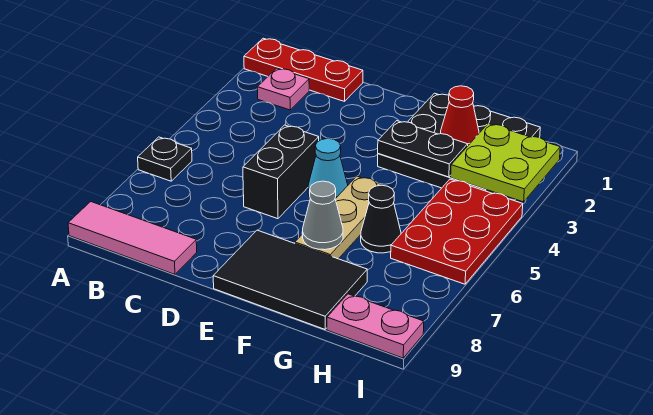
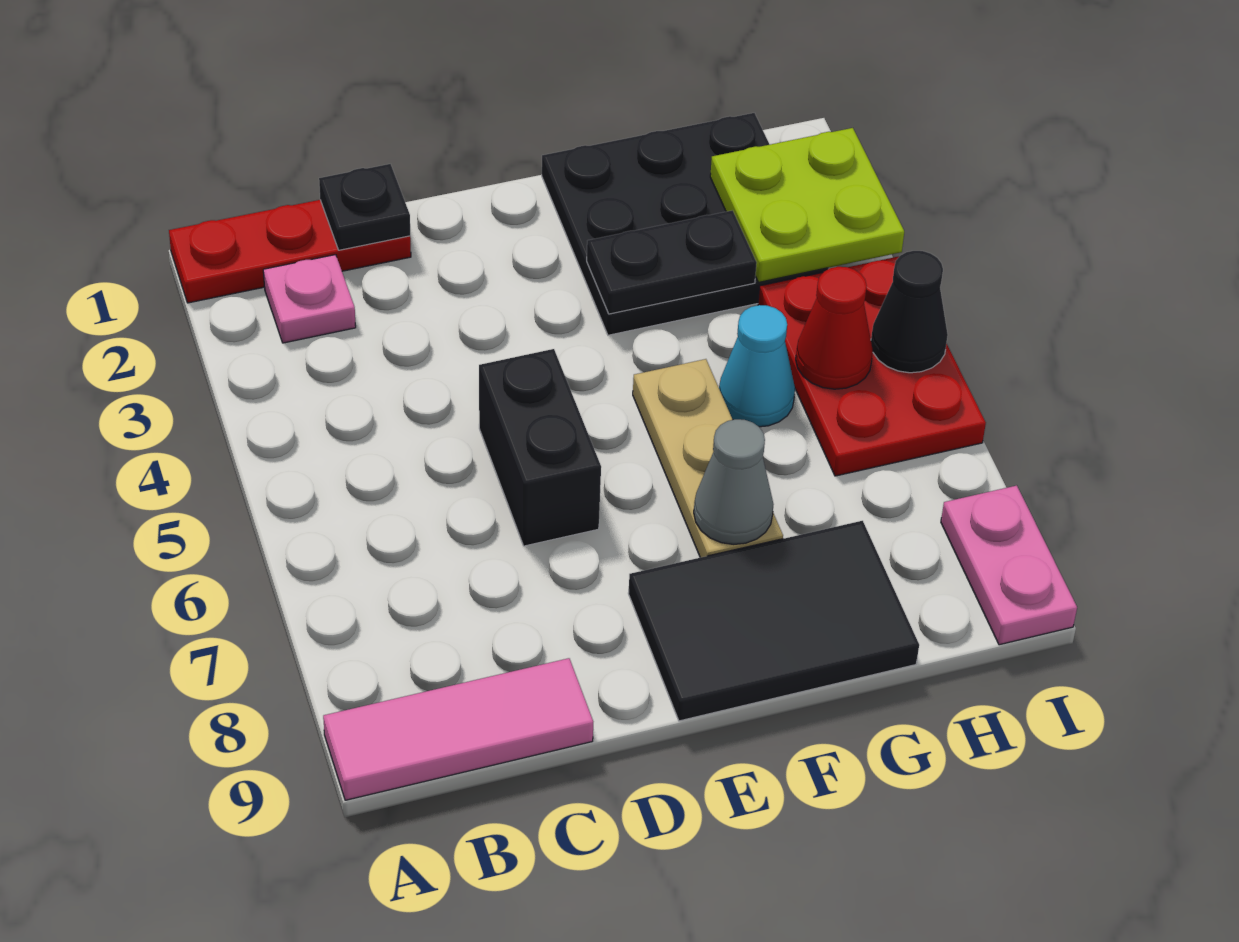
black plate A6 level 1 -> black plate C1 level 2
cyan cone E5 level 1 -> cyan cone G5 level 1
red cone G2 level 2 -> red cone H5 level 2
black cone G6 level 1 -> black cone I5 level 2
pink plate H9:I9 level 1 -> pink plate I8:I9 level 1

